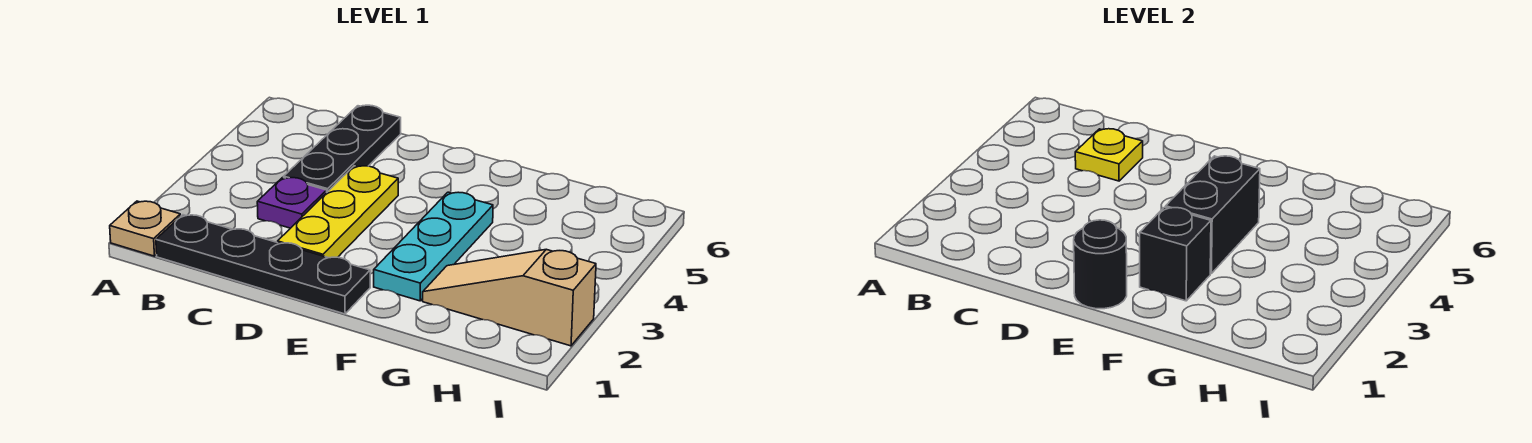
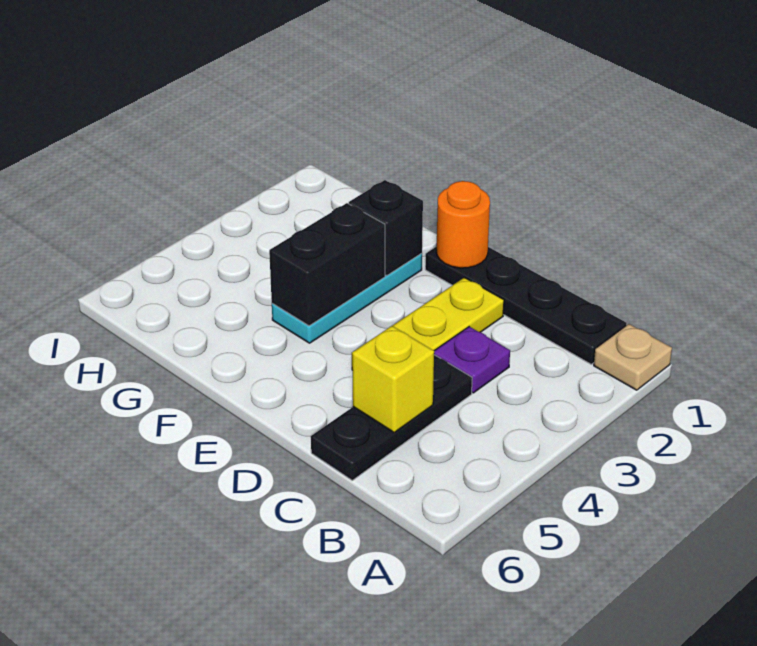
yellow plate C5 level 2 -> yellow brick C5 level 2
black round brick E1 level 2 -> orange round brick E1 level 2
tan slope G2:I2 level 1 top I -> none

